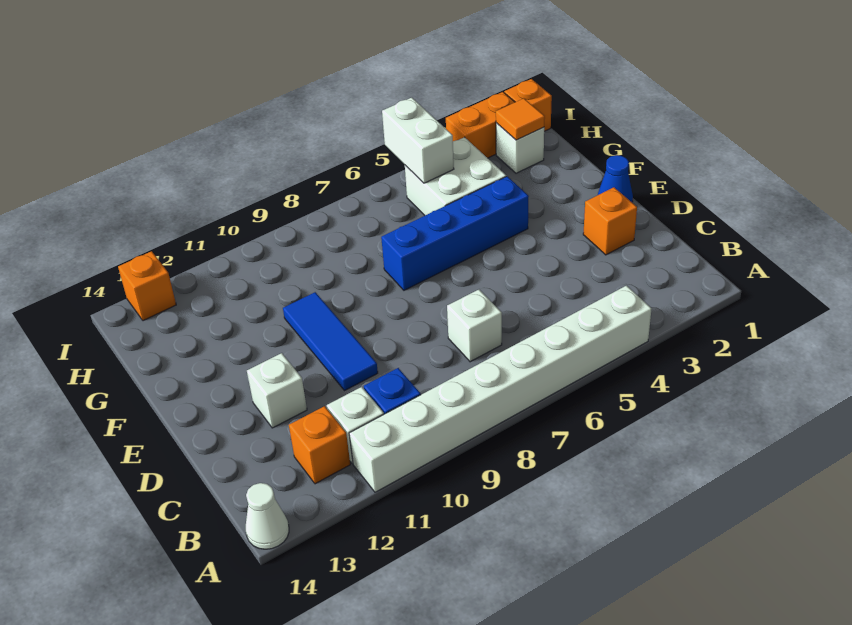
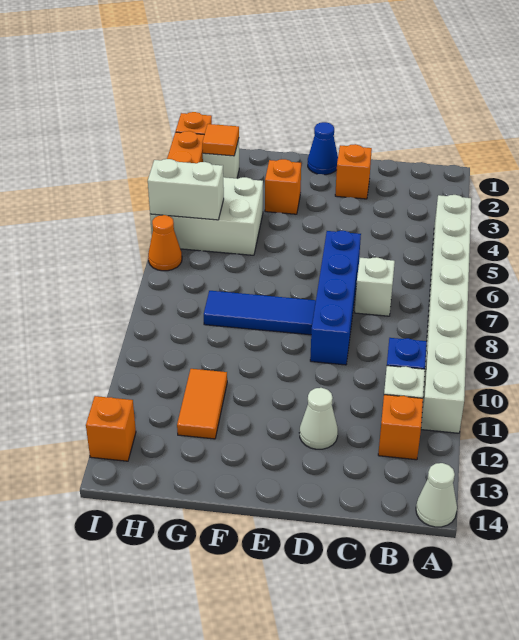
blue tile D10:F10 level 1 -> blue tile E8:G8 level 1
white brick D12 level 1 -> white cone D12 level 1
none -> orange brick F3 level 1
blue brick F4:F7 level 1 -> blue brick D6:D9 level 1
white brick G4:H5 level 1 -> white brick G4:I5 level 1
none -> orange tile G11:G12 level 1
none -> orange cone I6 level 1

